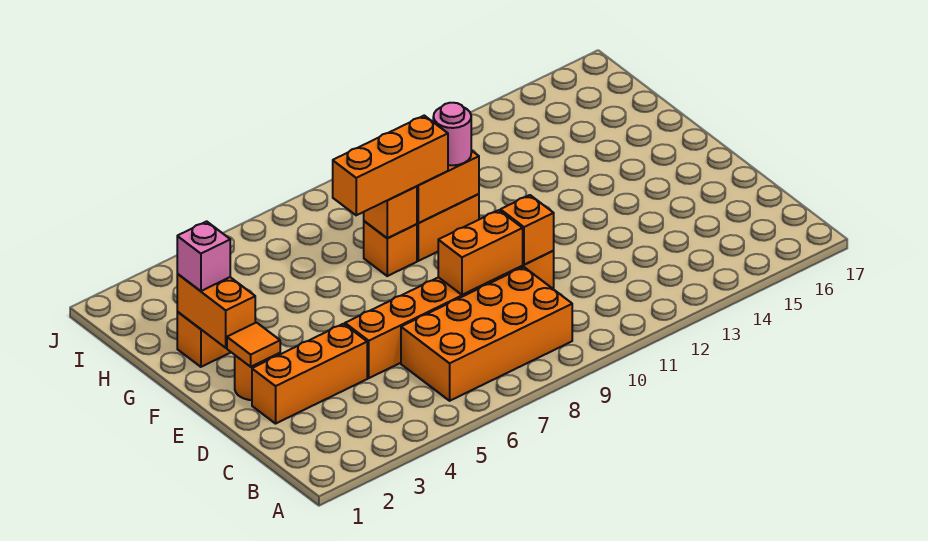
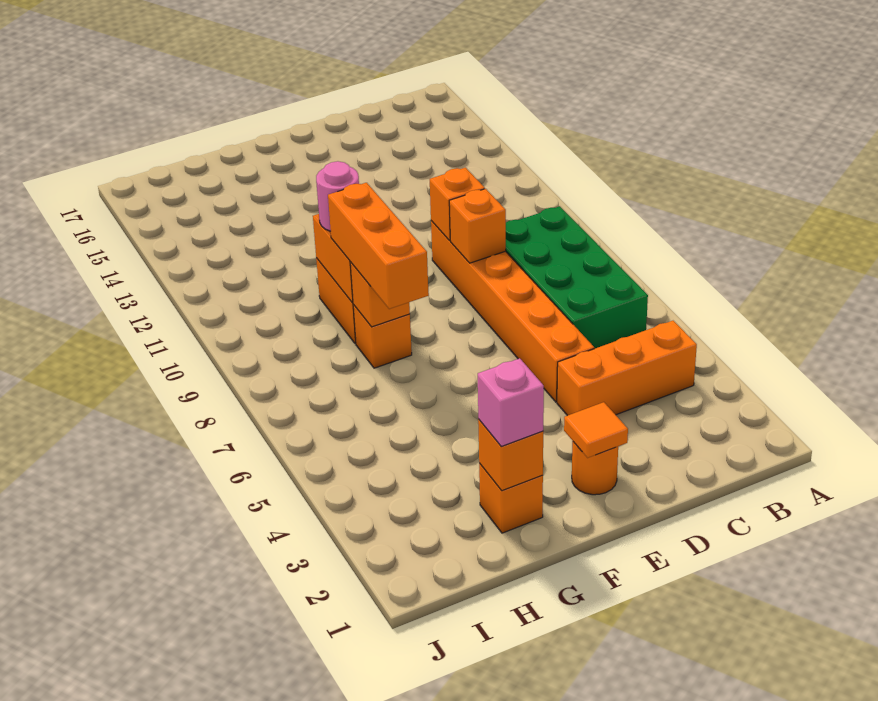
orange brick B6:C9 level 1 -> green brick B6:C9 level 1
orange brick D2:D4 level 1 -> orange brick B4:D4 level 1
orange brick D8:D9 level 2 -> orange brick D9 level 2
orange brick F2:G2 level 2 -> orange brick G2 level 2

